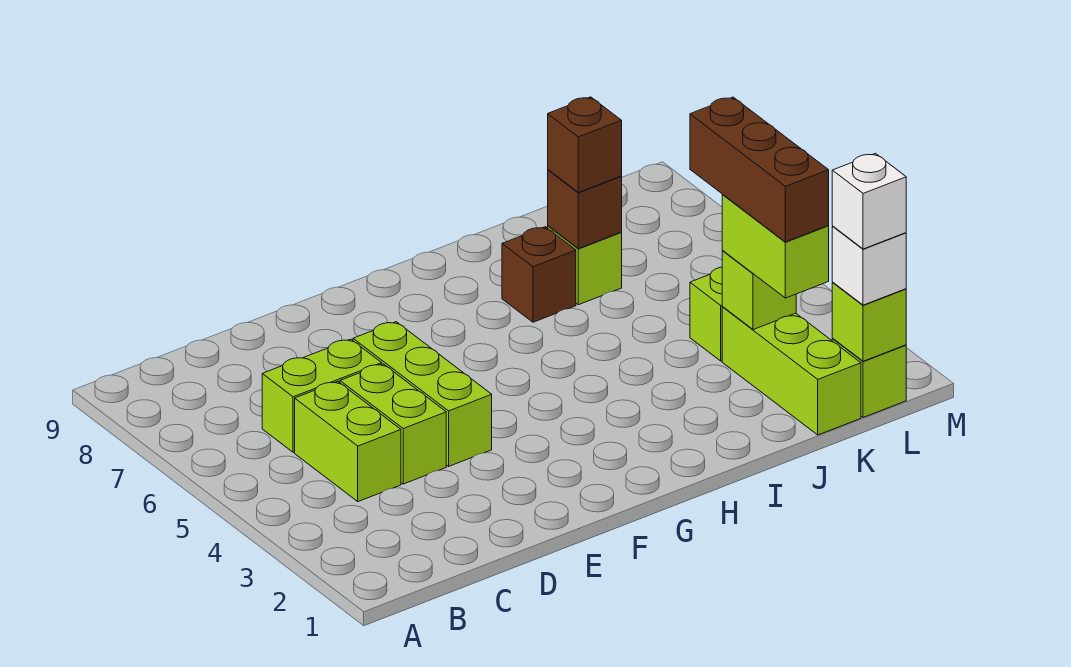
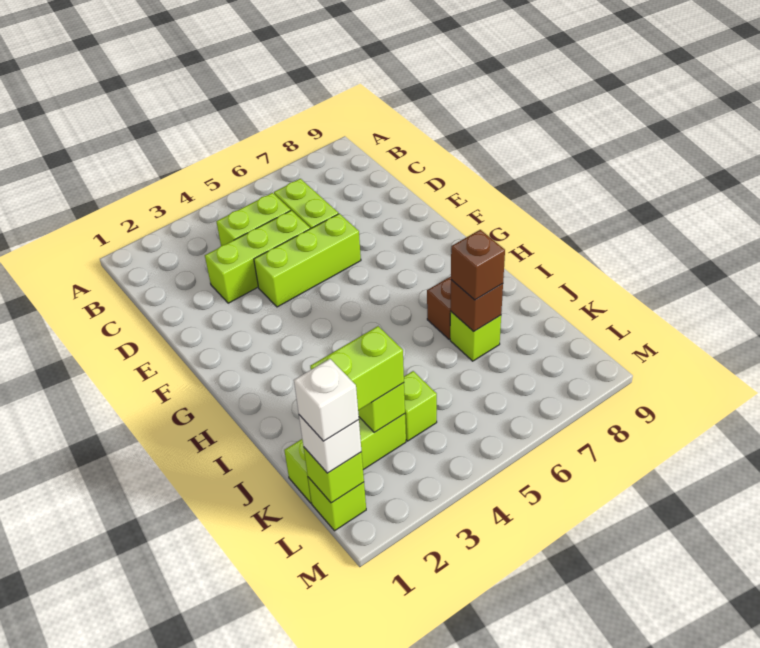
lime brick D4:D5 level 1 -> lime brick D3:D5 level 1
brown brick K2:K4 level 4 -> none

